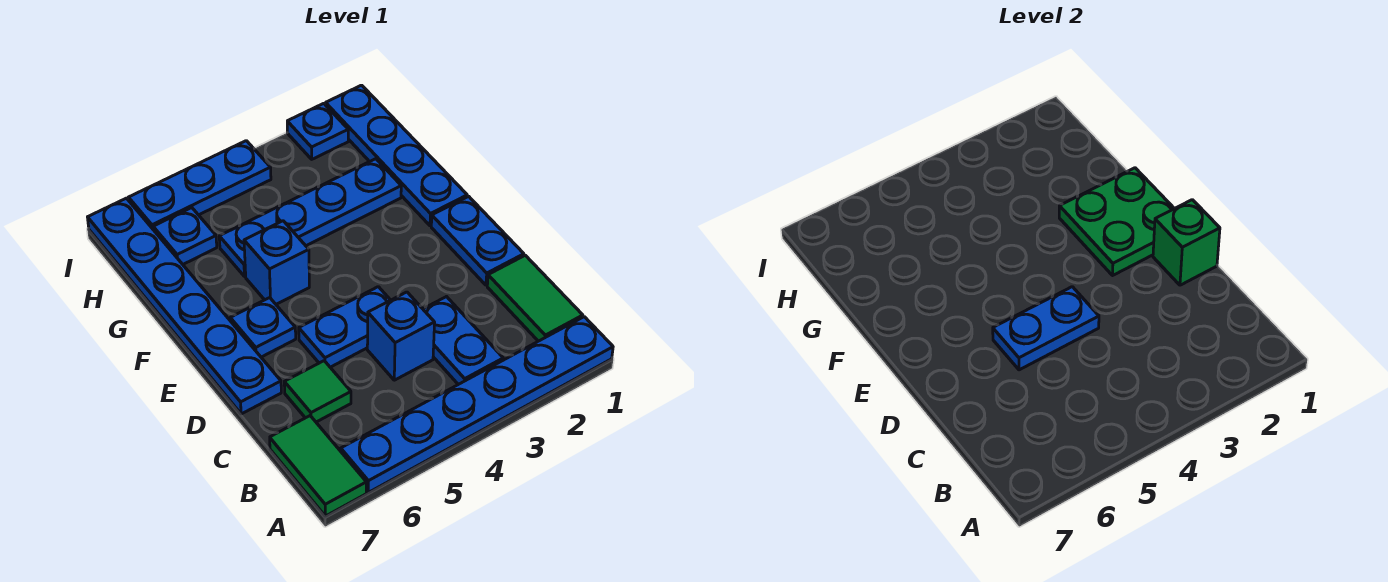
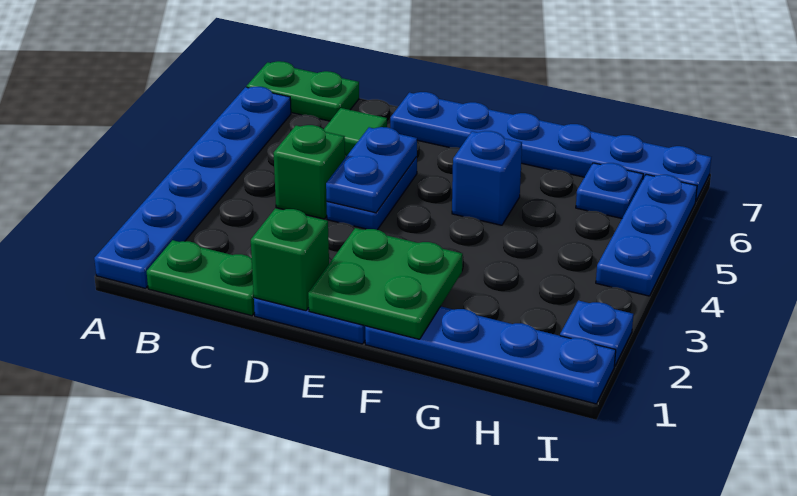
green tile A7:B7 level 1 -> green plate A7:B7 level 1
green tile B1:C1 level 1 -> green plate B1:C1 level 1
blue plate B3:C3 level 1 -> none
blue brick C4 level 1 -> green brick C4 level 1
blue plate E6 level 1 -> none
blue plate G2:G5 level 1 -> none

